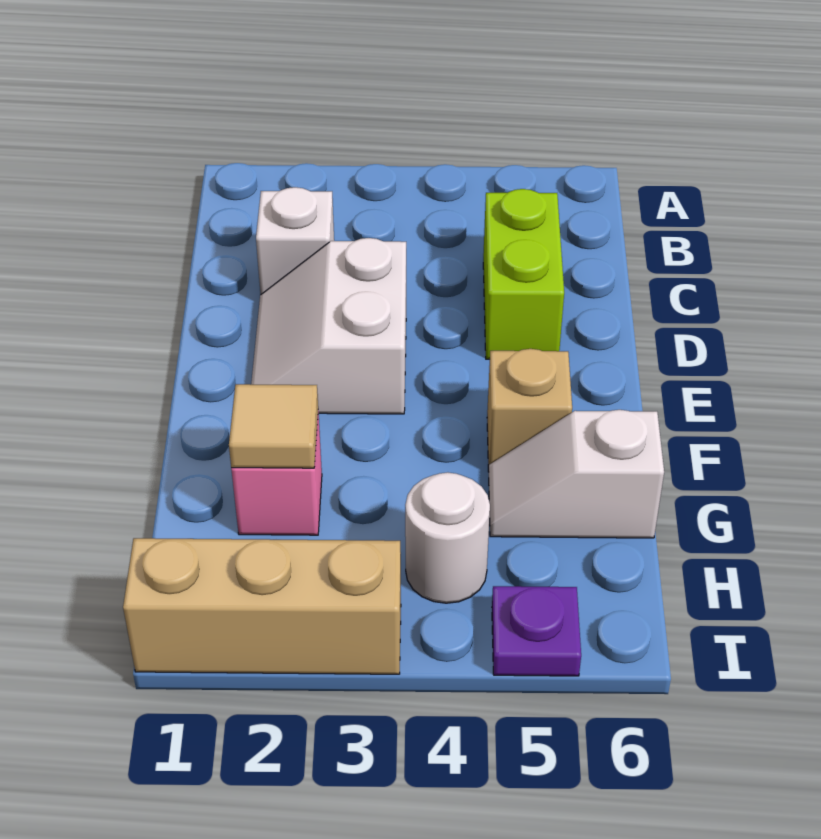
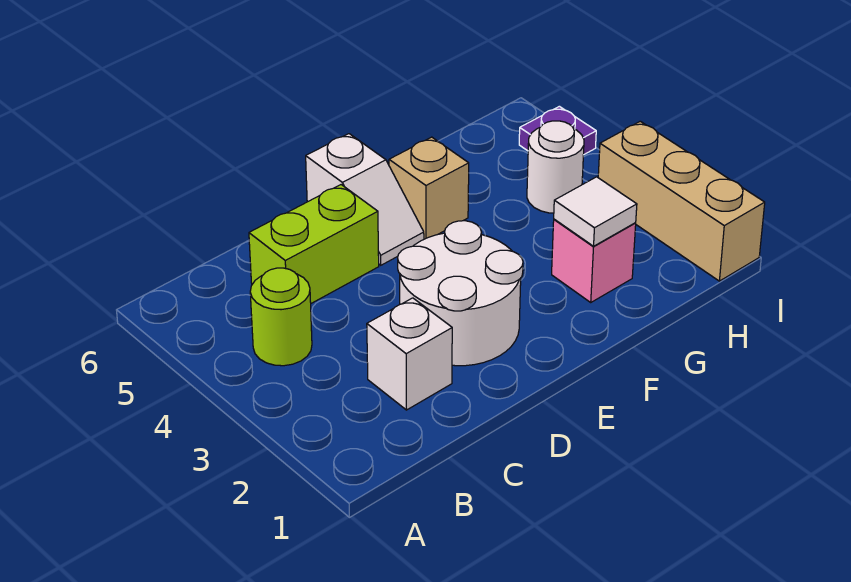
none -> lime round brick B4 level 1
white slope D2:E3 level 1 top 3 -> white round brick D2:E3 level 1
tan tile G2 level 2 -> white tile G2 level 2
white slope G5:G6 level 1 top 6 -> white slope E5:E6 level 1 top 6

